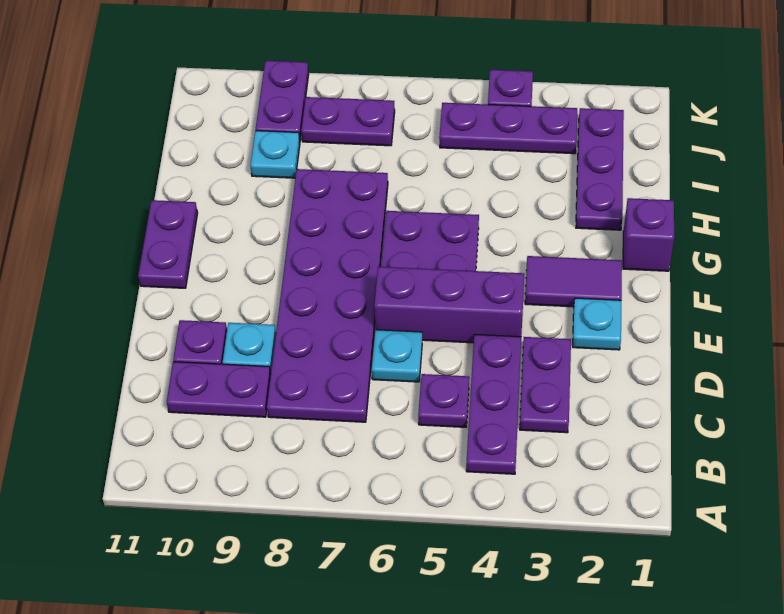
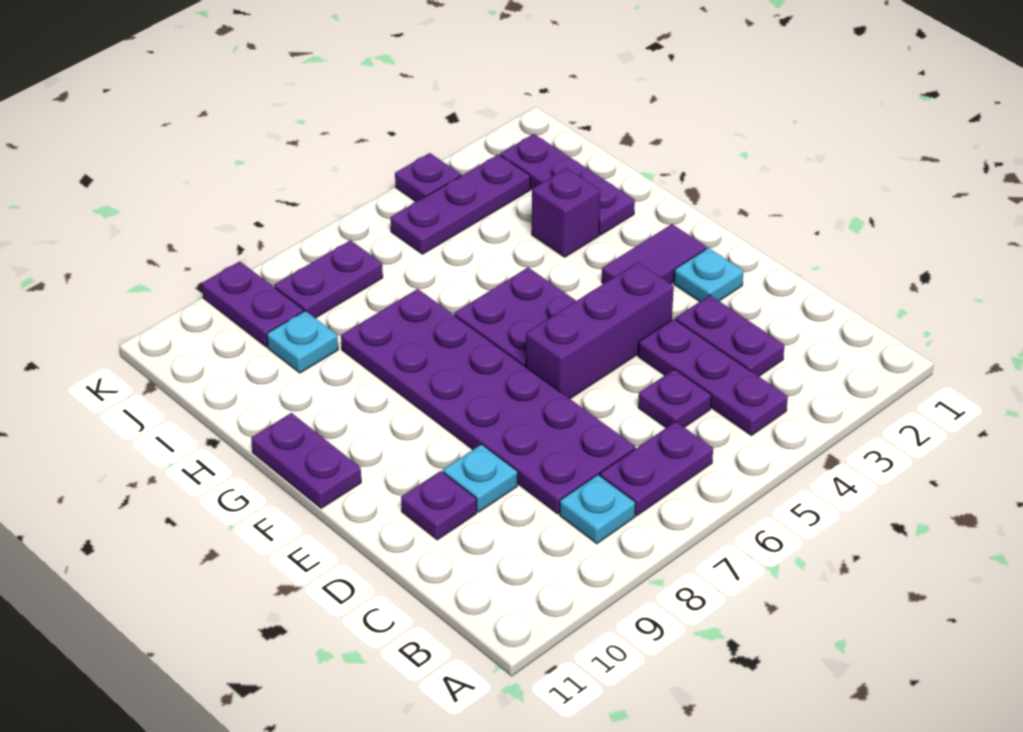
purple plate C9:C10 level 1 -> purple plate B6:B7 level 1
cyan plate D6 level 1 -> cyan plate B8 level 1
purple brick G1 level 1 -> purple brick H3 level 1

